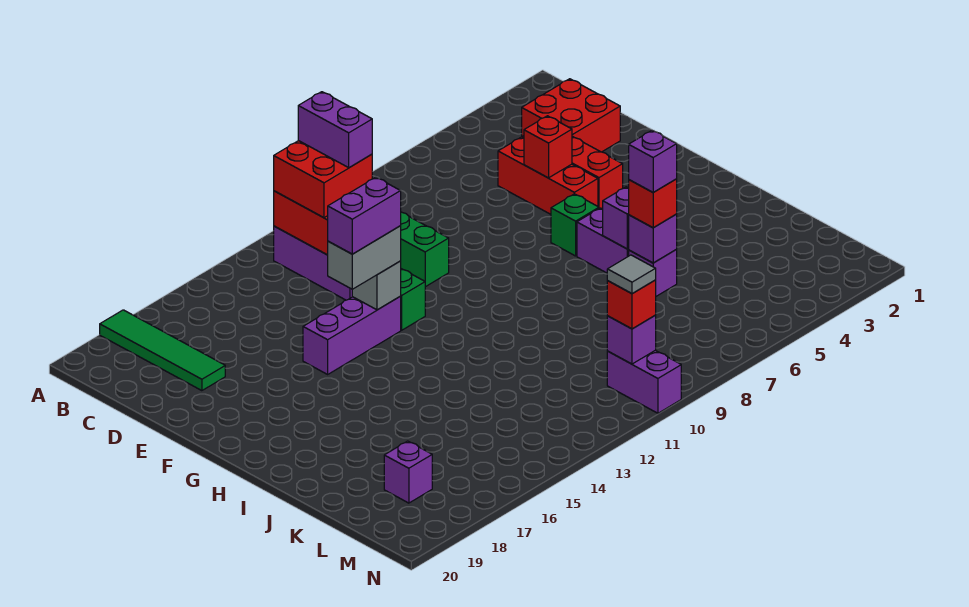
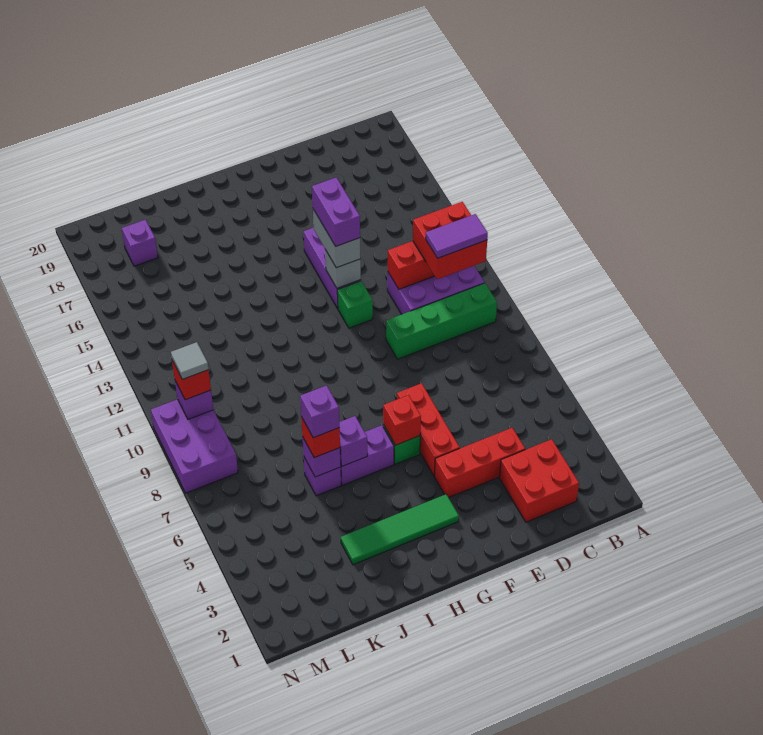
green tile A18:D18 level 1 -> green tile G3:J3 level 1
purple brick B11:C11 level 4 -> purple tile B11:C11 level 4
red brick D5:F5 level 1 -> red brick F5:F7 level 1
red brick E5 level 2 -> red brick G6 level 2
purple brick M10:N10 level 1 -> purple brick M8:N10 level 1

